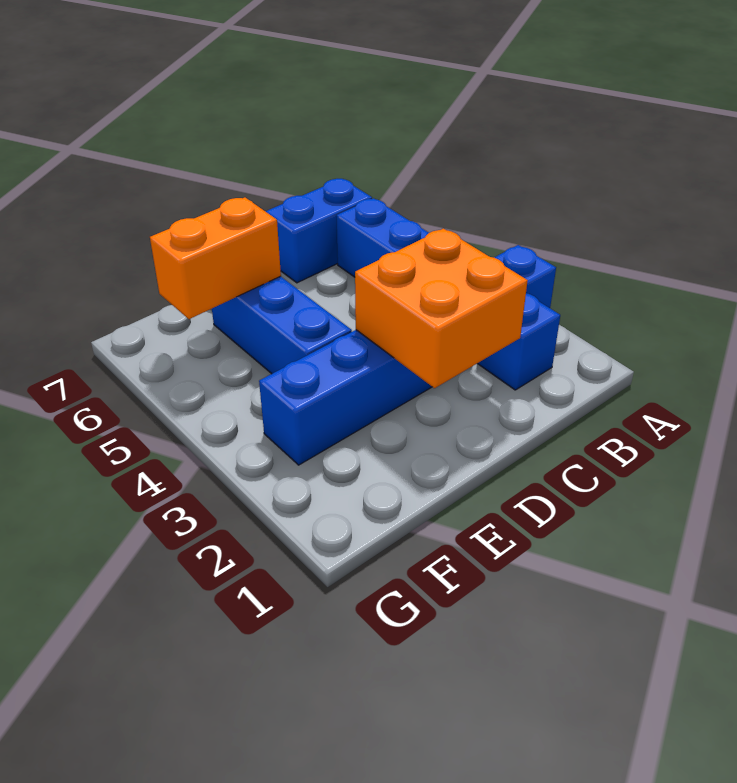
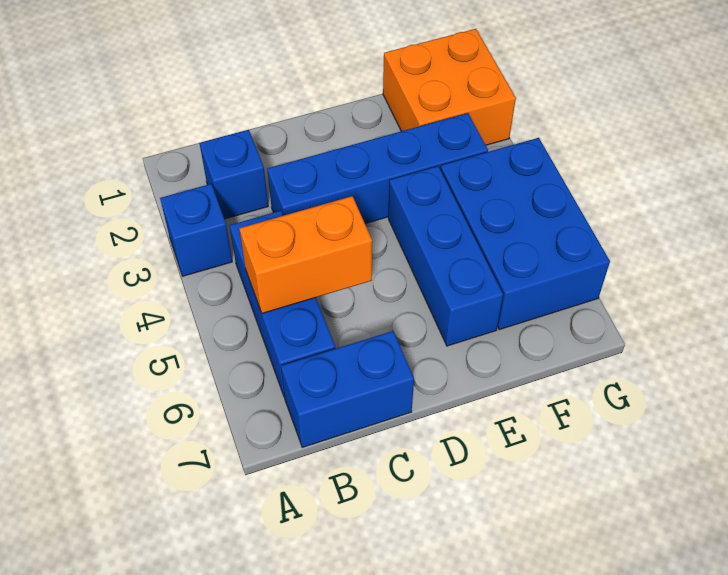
orange brick C2:D3 level 2 -> orange brick F1:G2 level 1
orange brick E6:F6 level 2 -> orange brick B5:C5 level 2
none -> blue brick F4:G6 level 1

